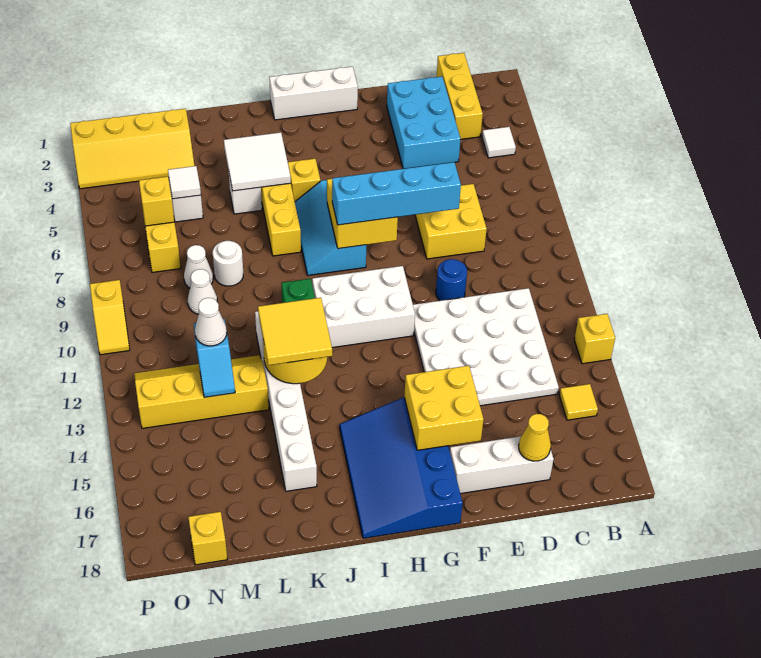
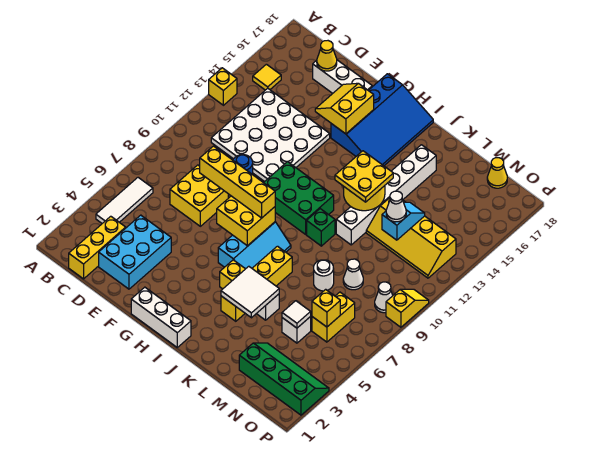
white tile B4 level 1 -> white tile B4:B6 level 1
cyan brick E8:H8 level 3 -> yellow brick E8:H8 level 3
yellow brick F15:G16 level 2 -> yellow slope F15:G16 level 2 top G
white brick G10:I11 level 1 -> green brick G10:I11 level 1
yellow tile J12:K13 level 3 -> yellow plate J12:K13 level 3
yellow slope M2:P3 level 1 top 2 -> green slope M2:P3 level 1 top 2
white cone M8 level 1 -> white cone O9 level 1
yellow brick N18 level 1 -> yellow cone N18 level 1

